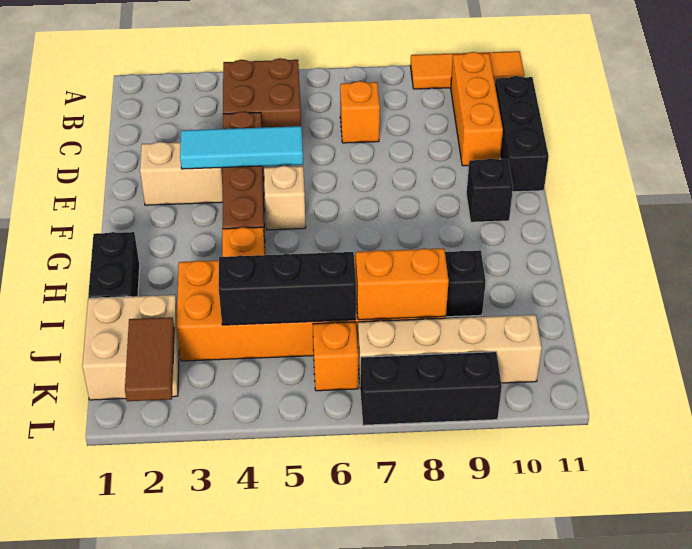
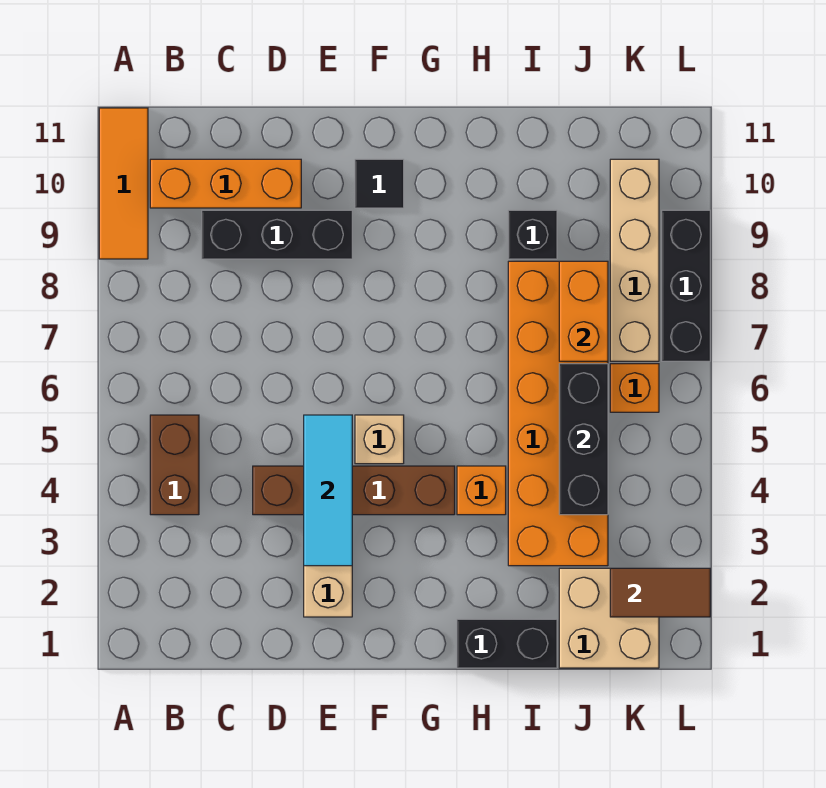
brown brick B4:C5 level 1 -> brown brick B4:B5 level 1
orange brick C7 level 1 -> none
black brick C11:E11 level 1 -> black brick C9:E9 level 1
black brick F10 level 1 -> black tile F10 level 1

